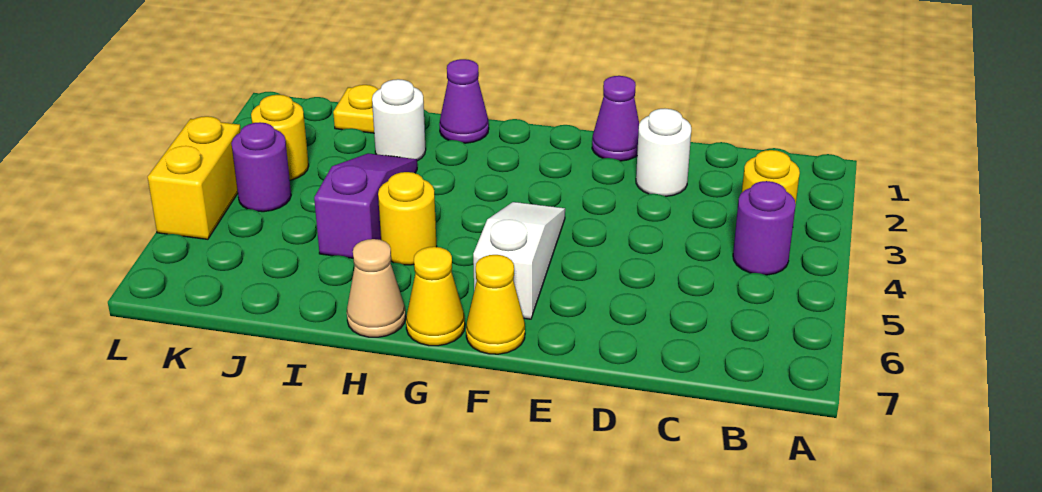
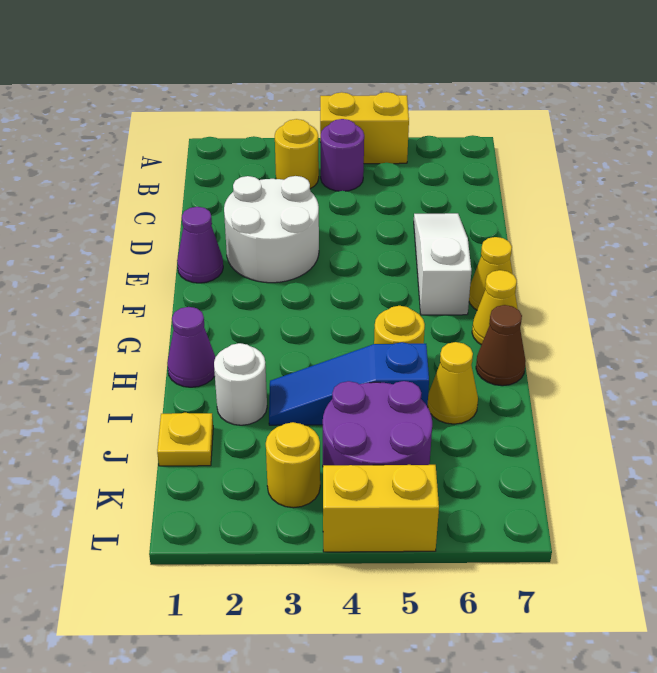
none -> yellow brick A4:A5 level 1
white round brick D2 level 1 -> white round brick D2:E3 level 1
white slope F4:F6 level 1 top 6 -> white slope D6:F6 level 1 top F
tan cone H7 level 1 -> brown cone H7 level 1
purple slope I3:I5 level 1 top 5 -> blue slope I3:I5 level 1 top 5
none -> yellow cone I6 level 1
purple round brick K4 level 1 -> purple round brick J4:K5 level 1

